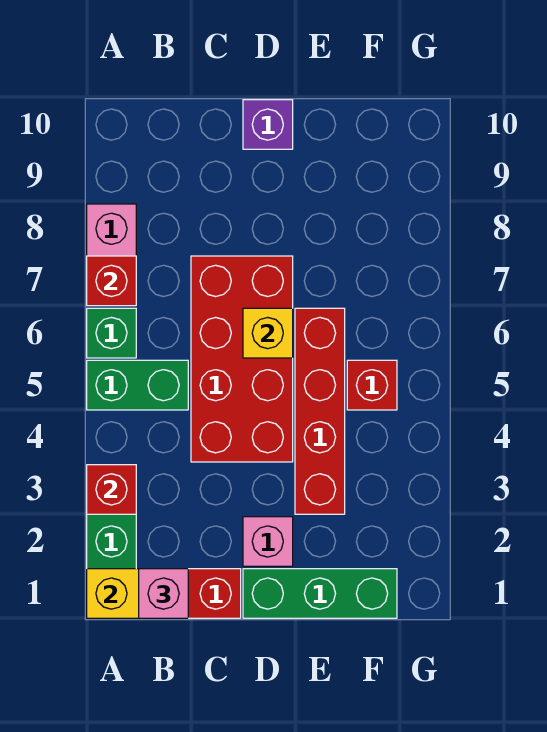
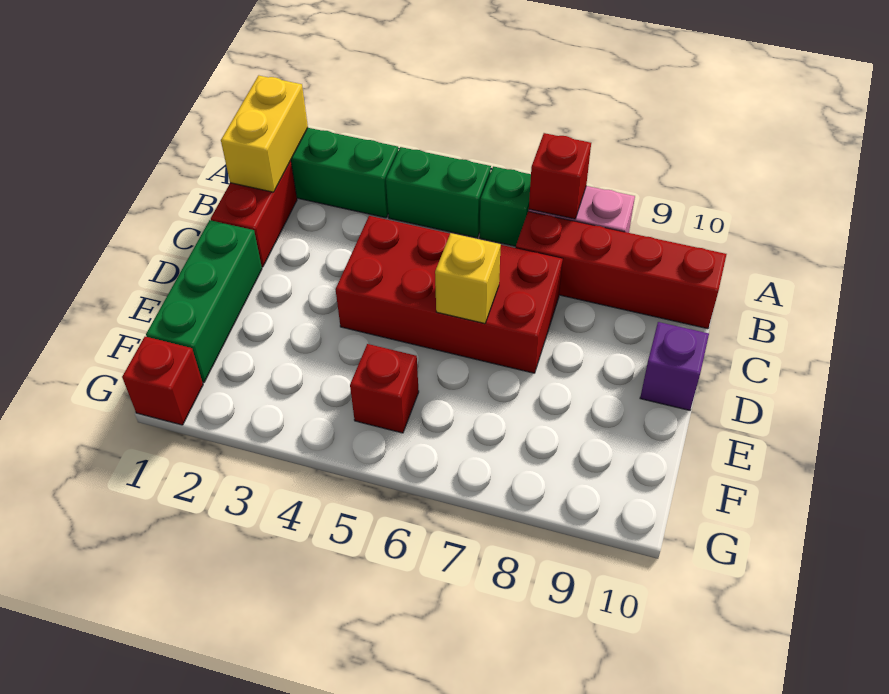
red brick A3 level 2 -> red brick G1 level 1
green brick A5:B5 level 1 -> green brick A4:A5 level 1
pink brick B1 level 3 -> none
pink brick D2 level 1 -> none
red brick E3:E6 level 1 -> red brick B7:B10 level 1

